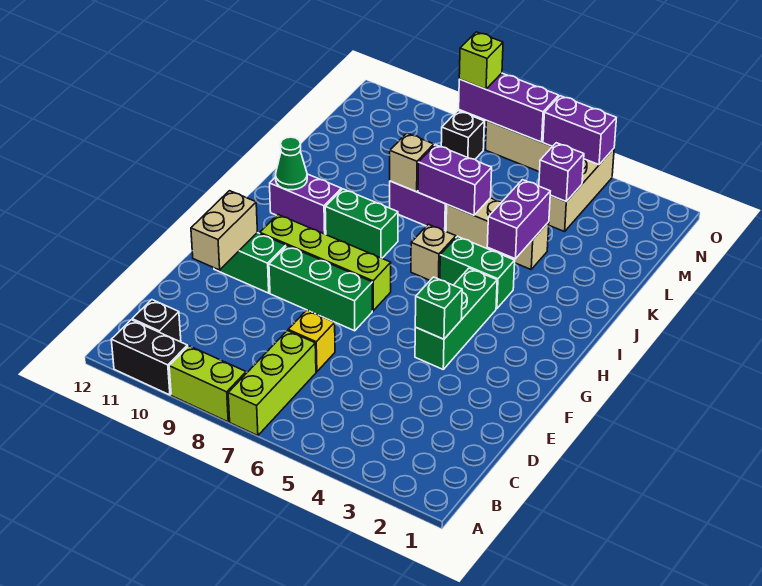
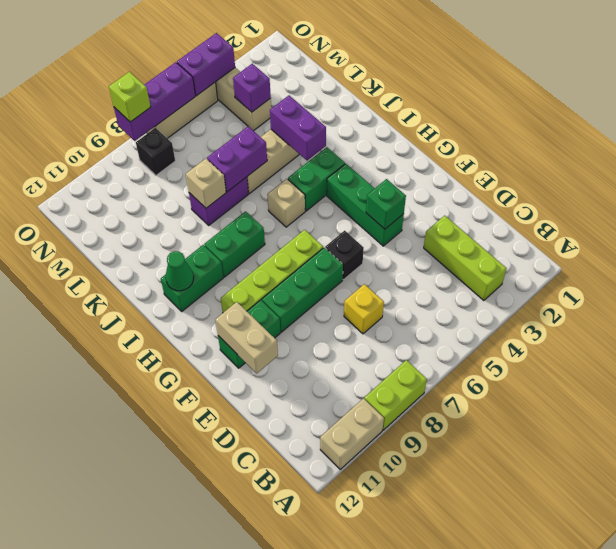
lime brick A7:C7 level 1 -> lime brick B3:D3 level 1
black brick A10:A11 level 1 -> tan brick A10:A11 level 1
black brick B11 level 1 -> black brick F6 level 1
purple brick I10:I11 level 1 -> green brick I10:I11 level 1

